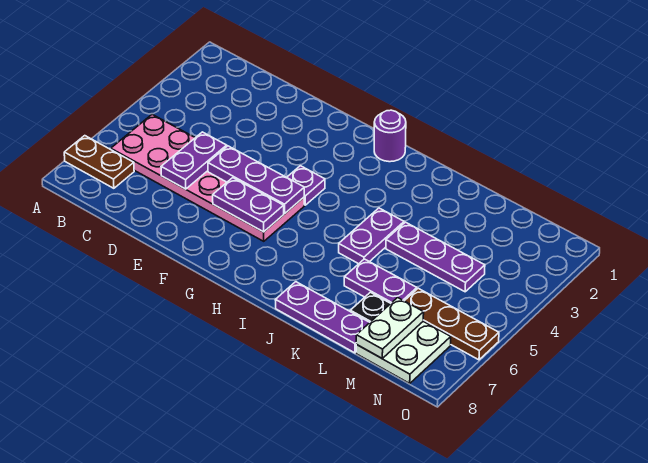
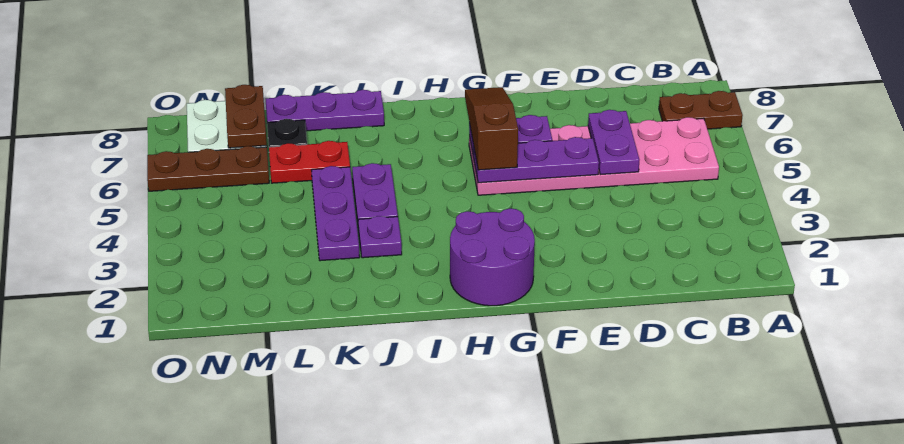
purple plate G4 level 1 -> purple plate J3 level 1
none -> brown slope G5:G7 level 3 top 5
purple round brick H1 level 1 -> purple round brick G1:H2 level 1
purple plate K4:M4 level 1 -> purple plate K3:K5 level 1
purple plate K6:L6 level 1 -> red plate K6:L6 level 1
white plate M7:M8 level 2 -> brown plate M7:M8 level 2

